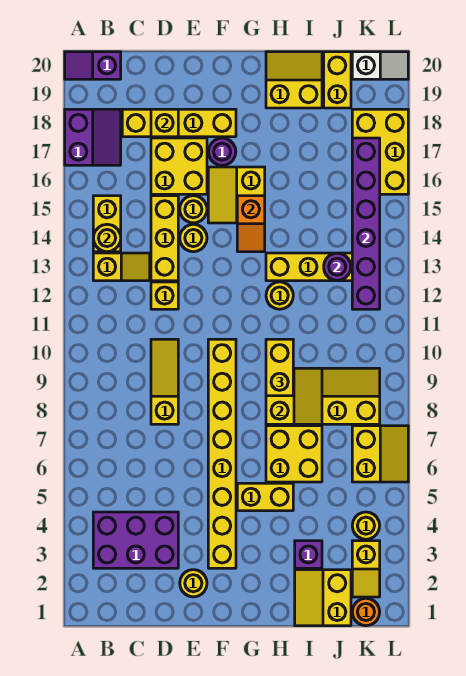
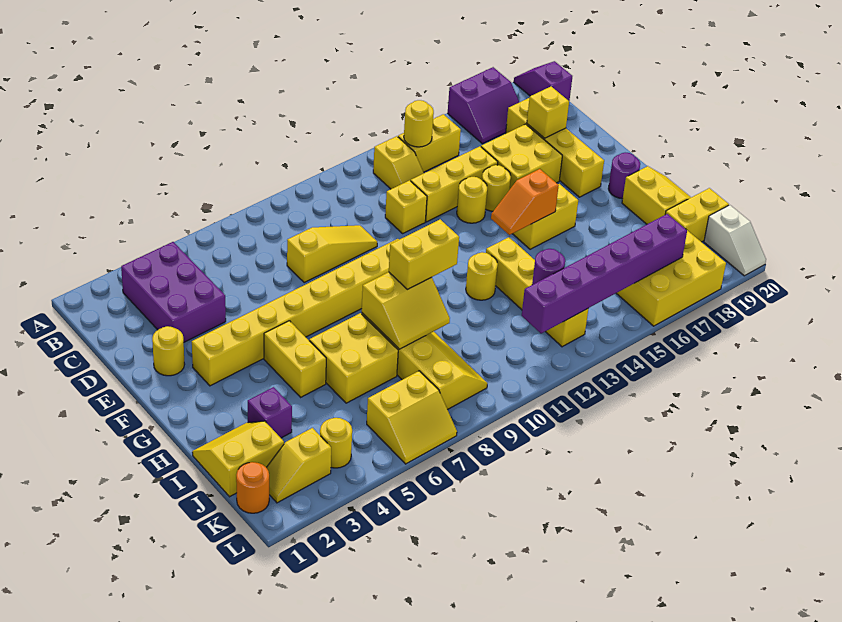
purple round brick F17 level 1 -> purple round brick G19 level 1

